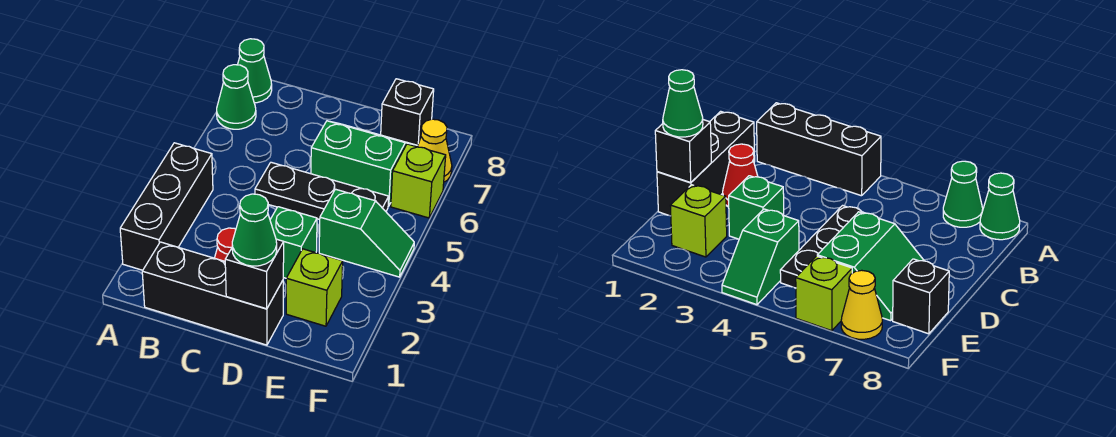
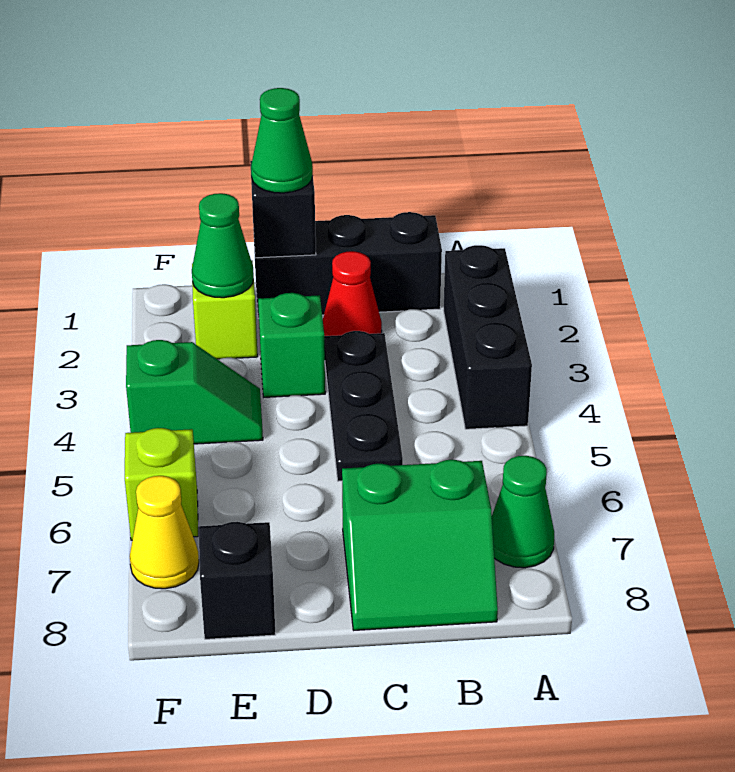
green cone A8 level 1 -> green cone E2 level 2
black plate C5:E5 level 1 -> black plate C3:C5 level 1
green slope D6:E7 level 1 top 6 -> green slope B7:C8 level 1 top 7
green slope E4:F4 level 1 top E -> green slope E4:F4 level 1 top F

